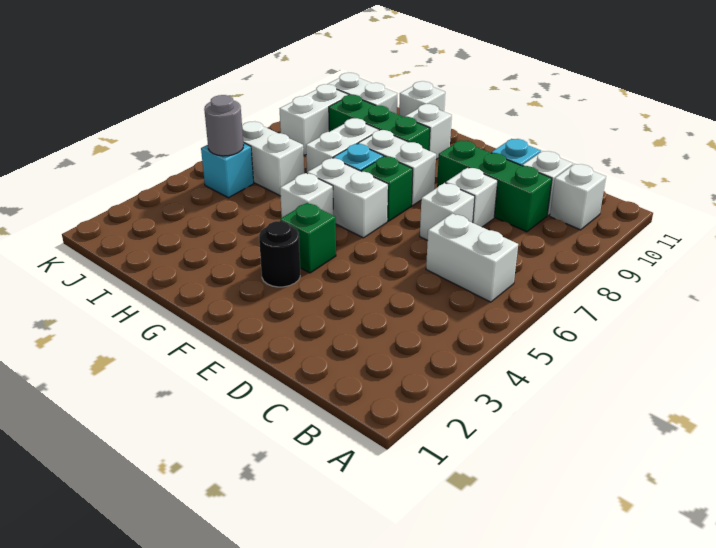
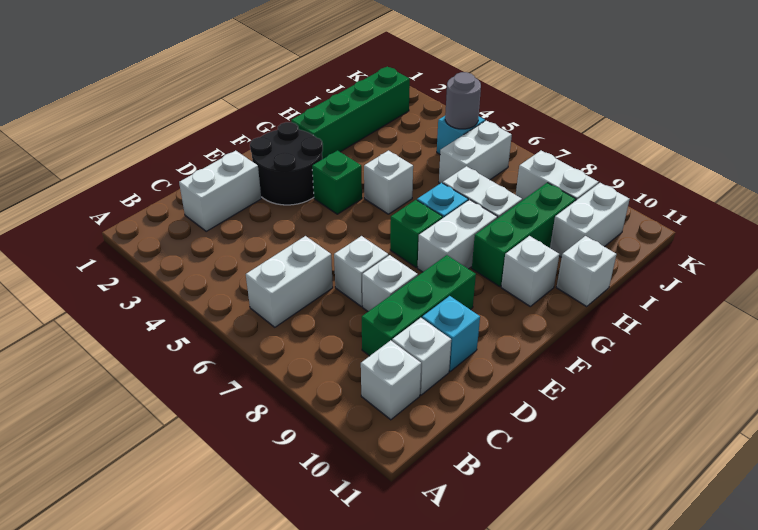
black round brick F3 level 1 -> black round brick E2:F3 level 1
white brick F6:G6 level 1 -> white brick C2:D2 level 1
none -> green brick G2:J2 level 1

